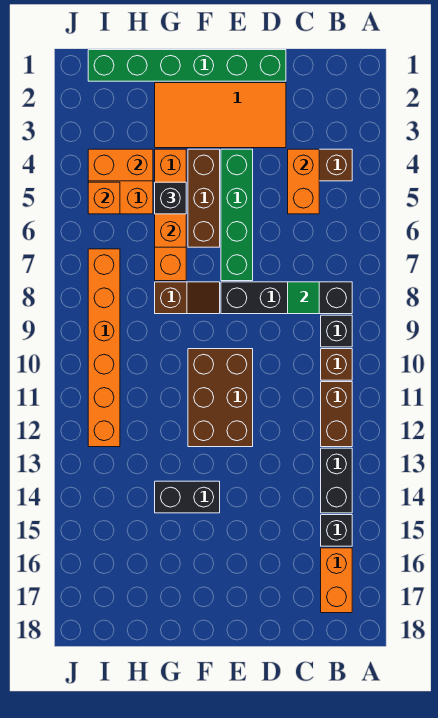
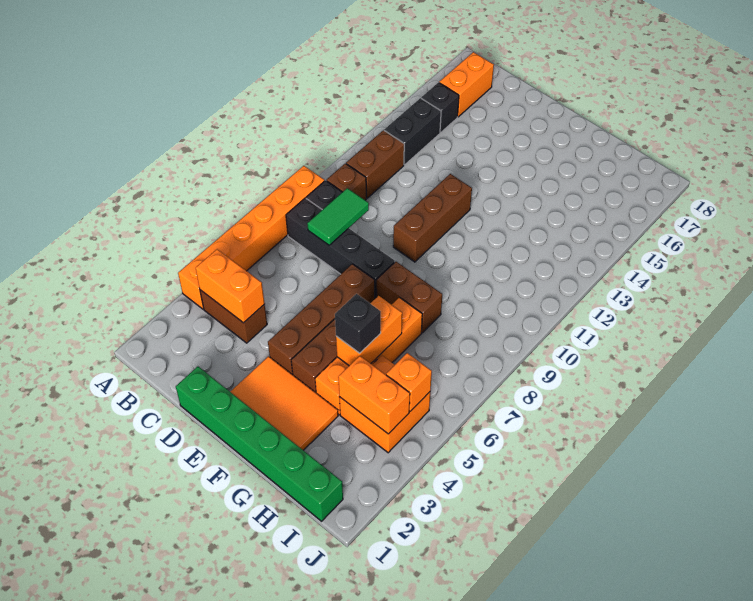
orange brick C4:C5 level 2 -> orange brick B4:C4 level 2
green tile C8 level 2 -> green tile C8:C9 level 2
orange tile D2:G3 level 1 -> orange tile E2:G3 level 1
green brick E4:E7 level 1 -> brown brick E4:E7 level 1
brown brick E10:F12 level 1 -> brown brick E10:E12 level 1
brown slope F8:G8 level 1 top G -> brown brick F8:G8 level 1
black brick F14:G14 level 1 -> none
orange brick I7:I12 level 1 -> orange brick A4:A9 level 1

